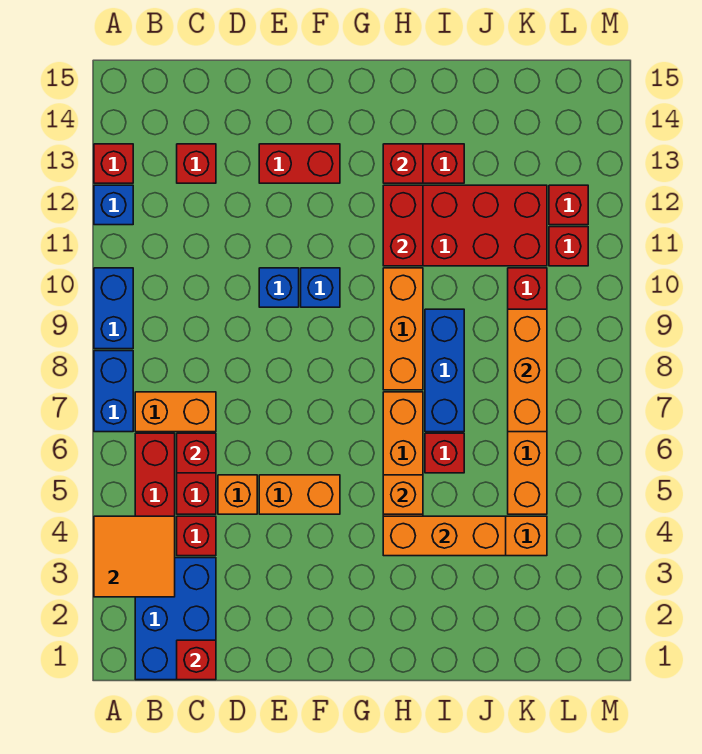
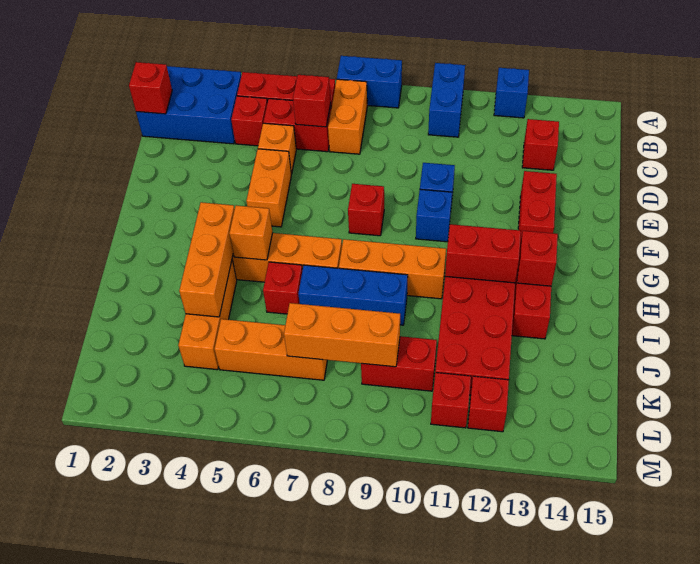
orange tile A3:B4 level 2 -> none
blue brick A9:A10 level 1 -> blue brick A10:B10 level 1
red brick A13 level 1 -> red brick F8 level 1

